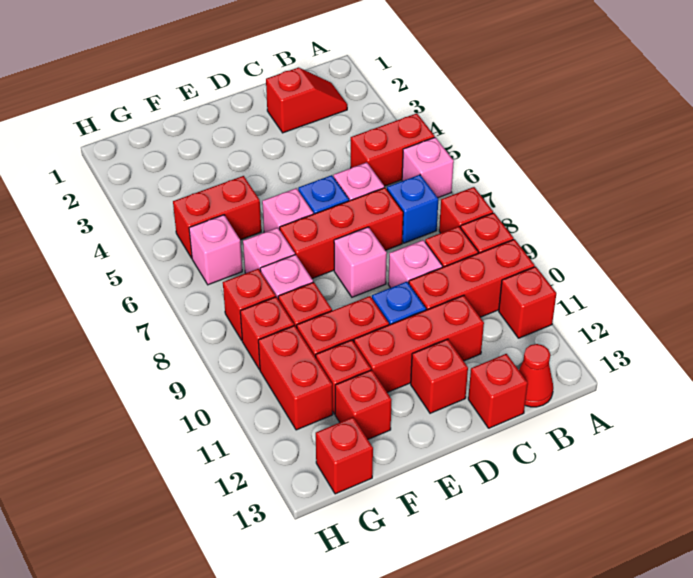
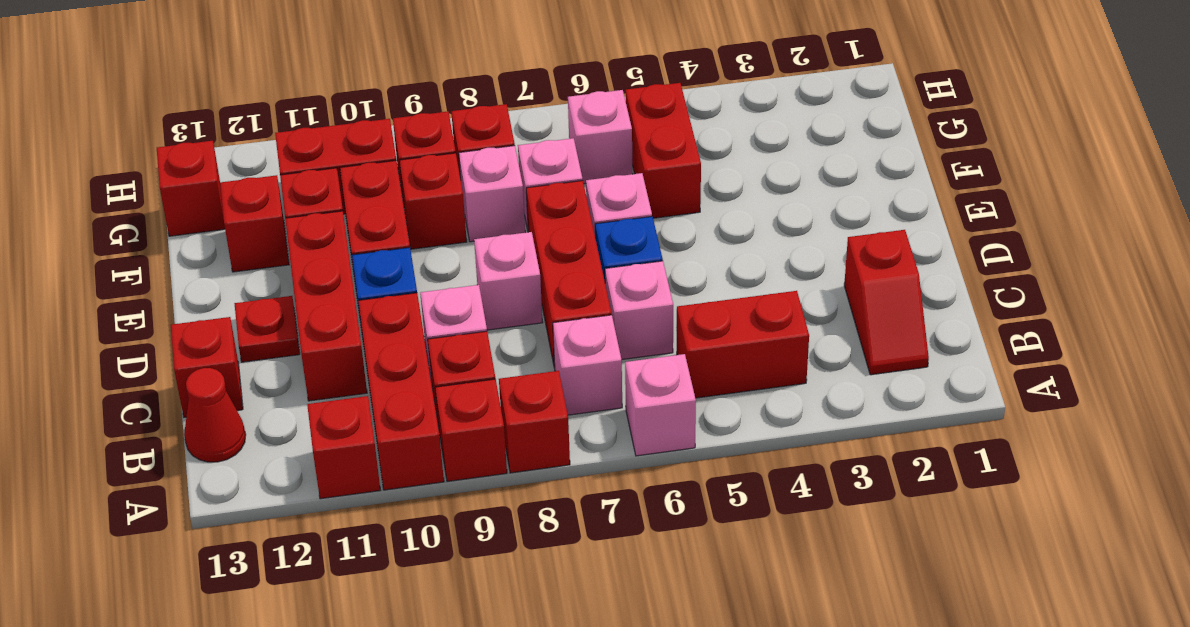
red brick A5:B5 level 1 -> red brick B4:B5 level 1
blue brick B7 level 1 -> pink brick B7 level 1
red brick D12 level 1 -> red plate D12 level 1

